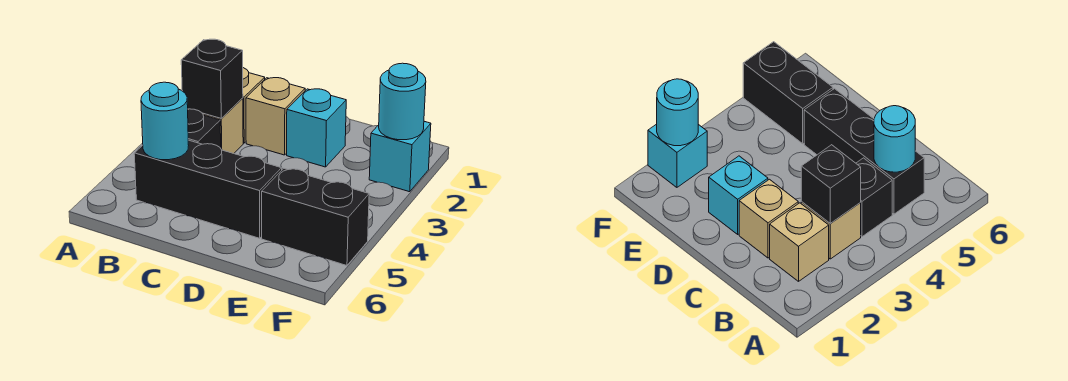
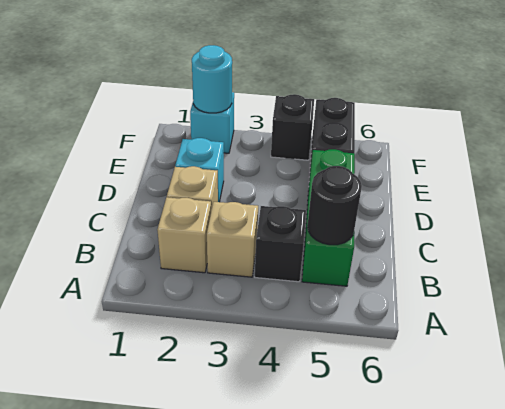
black brick B3 level 2 -> black brick F4 level 1
black brick B5:D5 level 1 -> green brick B5:D5 level 1
cyan round brick B5 level 2 -> black round brick B5 level 2

